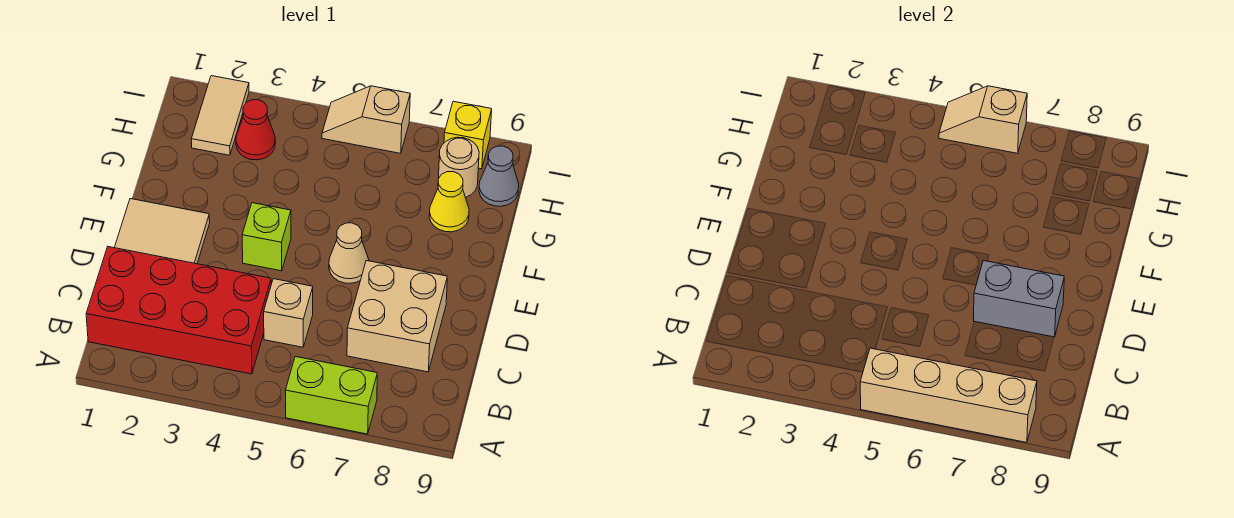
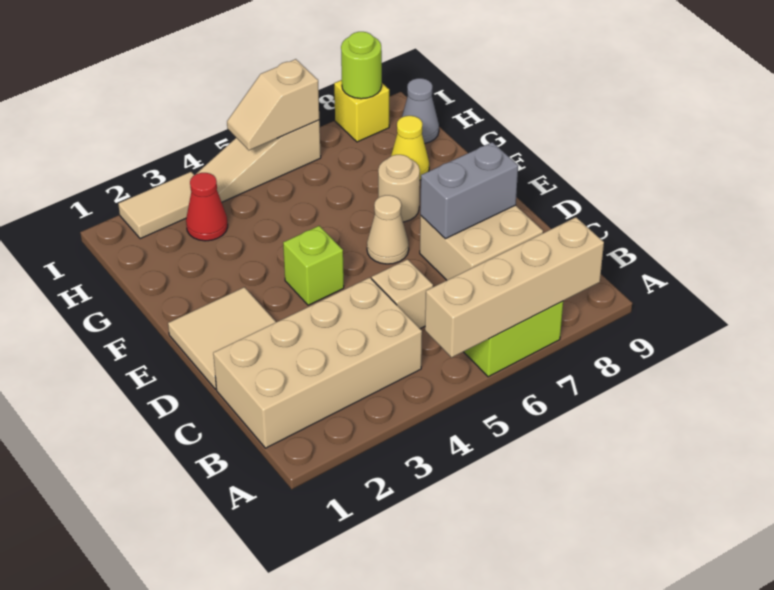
red brick B1:C4 level 1 -> tan brick B1:C4 level 1
tan tile H2:I2 level 1 -> tan tile I2:I3 level 1
tan round brick H8 level 1 -> tan round brick F7 level 1
tan slope I5:I6 level 1 top 6 -> tan slope I4:I6 level 1 top 6
none -> lime round brick I8 level 2

